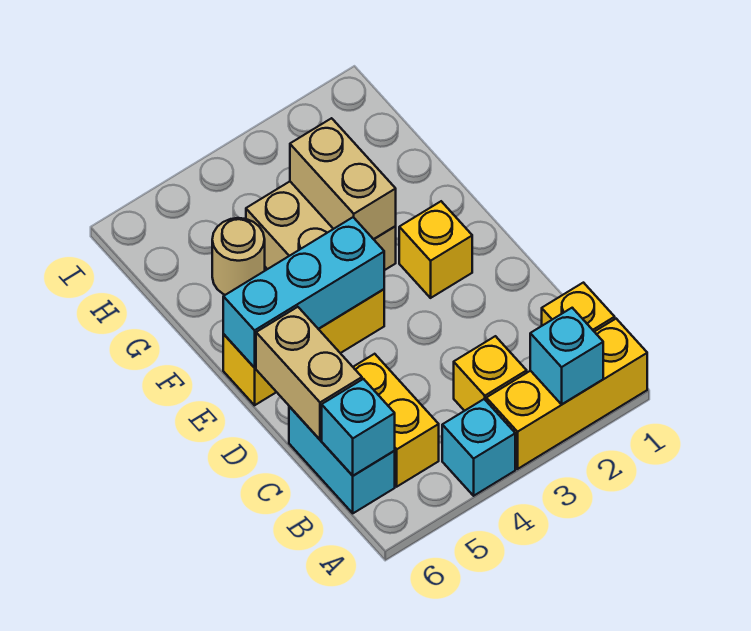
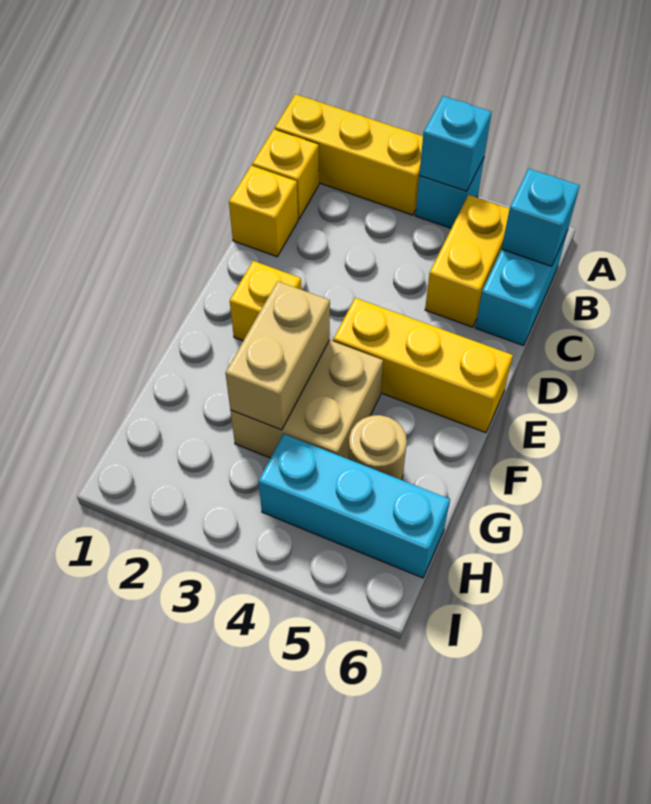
cyan brick A2 level 2 -> cyan brick A4 level 2
yellow brick B3 level 1 -> yellow brick C1 level 1
tan brick C6:D6 level 2 -> none
cyan brick E4:E6 level 2 -> cyan brick H4:H6 level 1

